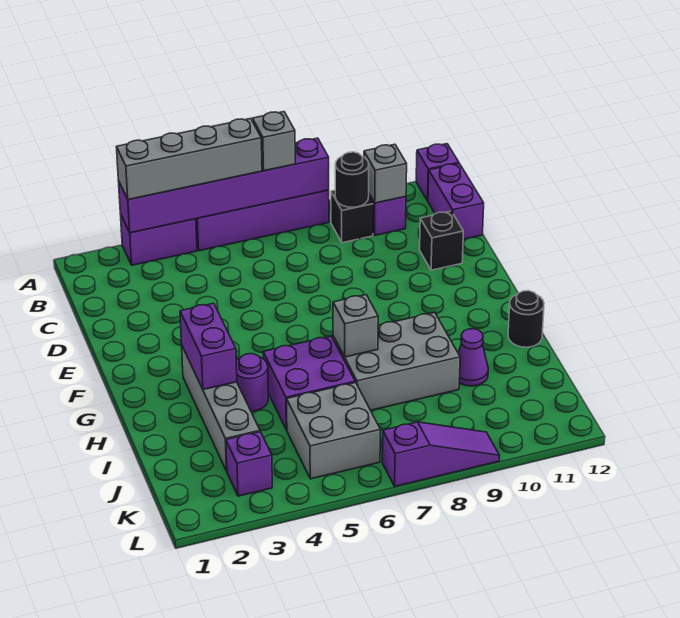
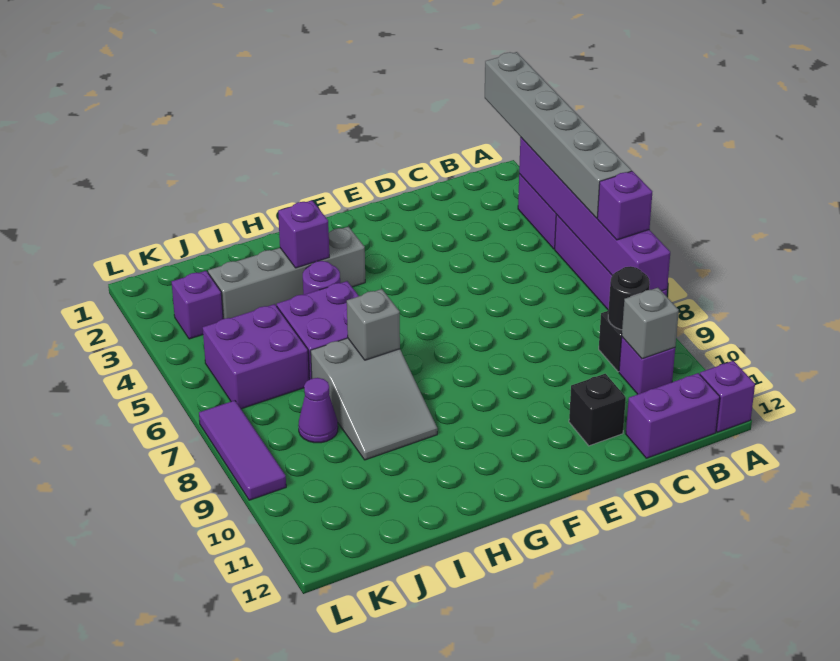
grey brick A3:A6 level 3 -> grey brick A1:A6 level 3
grey brick A7 level 3 -> purple brick A7 level 3
purple brick G3:H3 level 2 -> purple brick H3 level 2
grey brick H7:I9 level 1 -> grey slope H7:I9 level 1 top 7
black round brick H12 level 1 -> none
purple cone I10 level 1 -> purple cone J8 level 1
grey brick J5:K6 level 1 -> purple brick J5:K6 level 1
purple slope L7:L9 level 1 top 7 -> purple tile L7:L9 level 1

